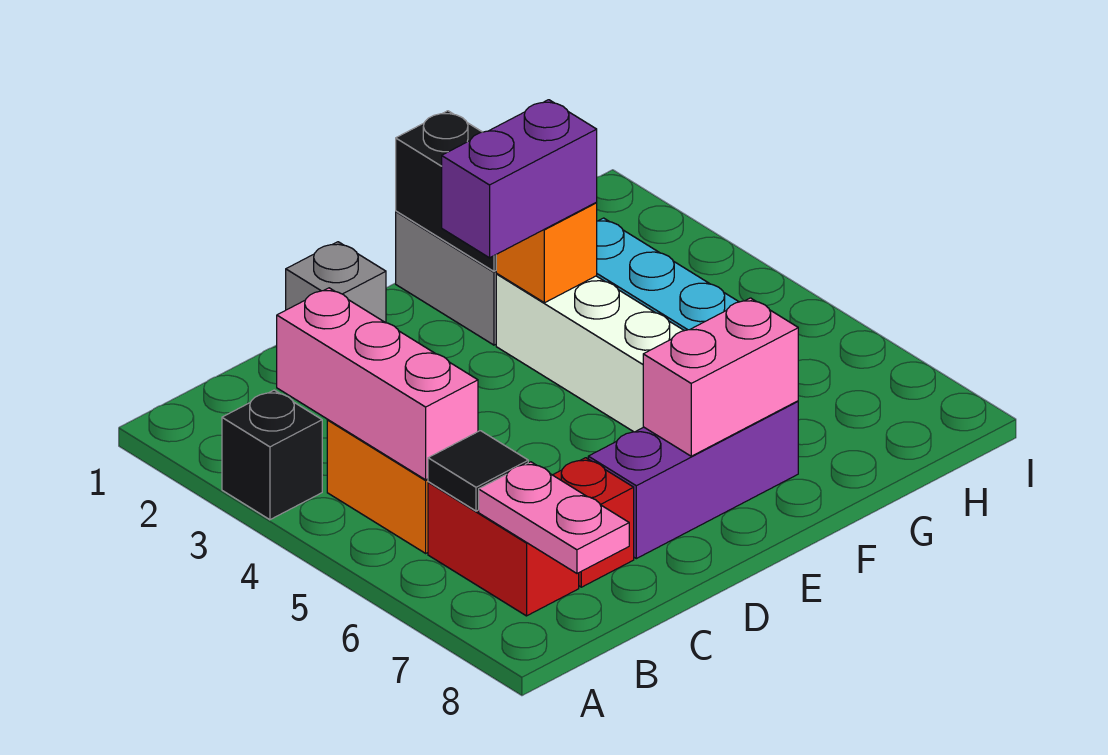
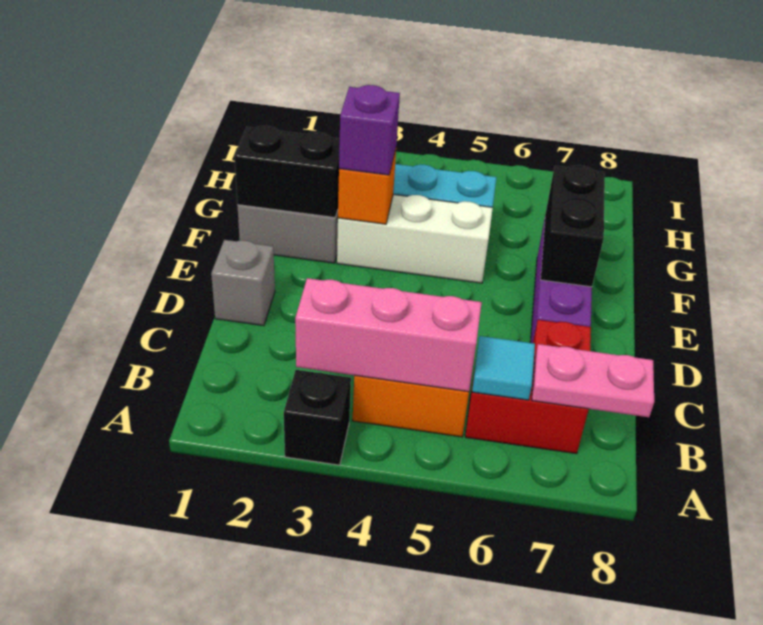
black tile B6 level 2 -> cyan tile B6 level 2
purple brick E3:F3 level 3 -> purple brick F3 level 3
pink brick E7:F7 level 2 -> black brick E7:F7 level 2

